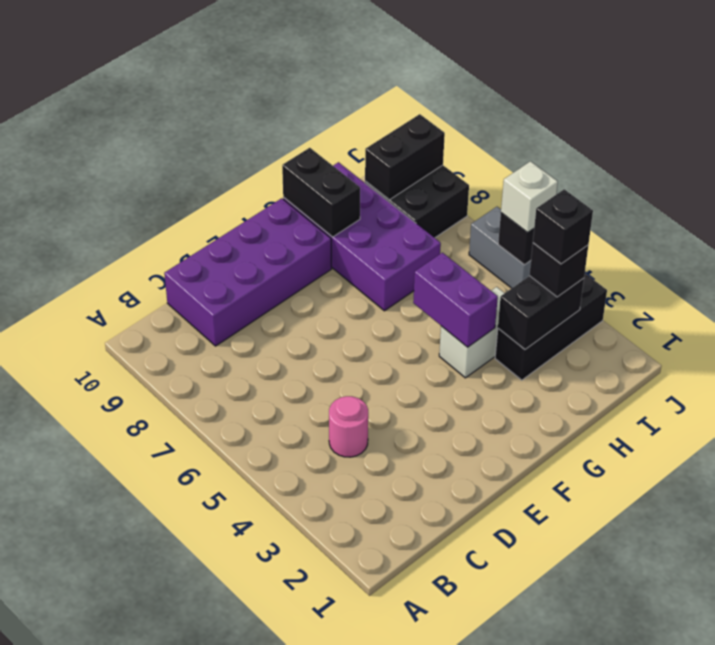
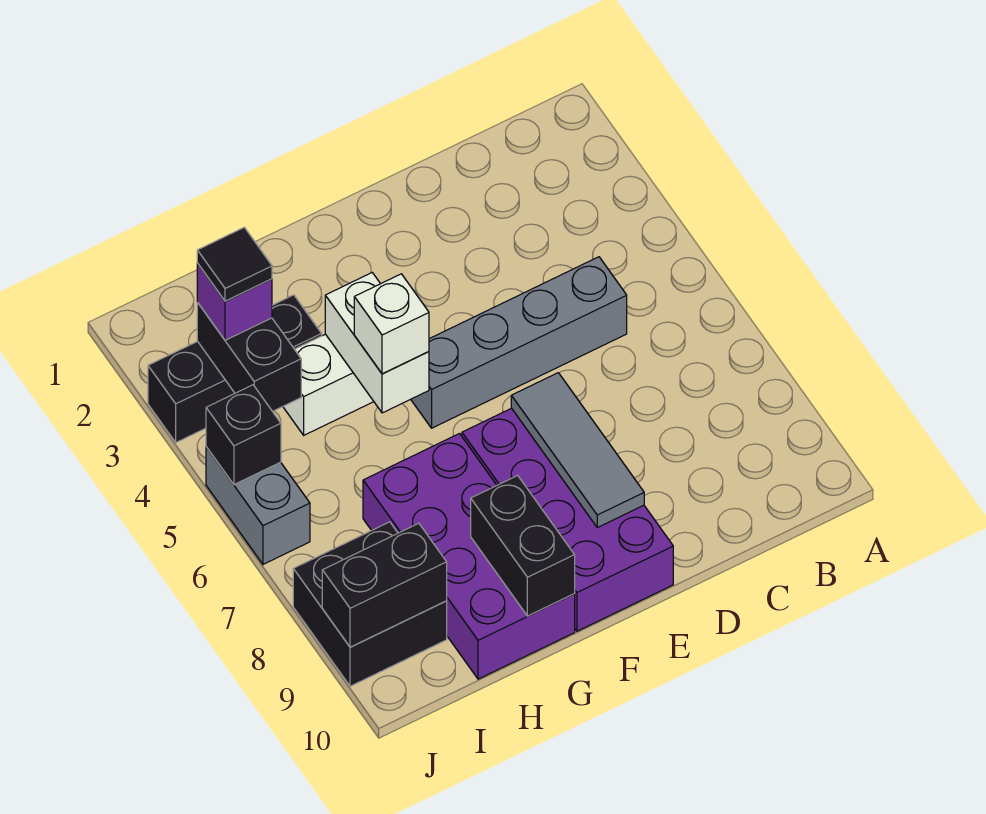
pink round brick C4 level 1 -> none
none -> grey brick C5:F5 level 1
purple brick C9:F10 level 1 -> purple brick E7:F10 level 1
none -> grey tile E7:E9 level 2
purple brick G4:G5 level 2 -> white brick G4:G5 level 2
black brick H3:I3 level 2 -> black brick I3:I4 level 2
black brick I3 level 3 -> purple brick I3 level 3
black brick I3 level 4 -> black tile I3 level 4
white brick J5 level 3 -> white brick G5 level 3

